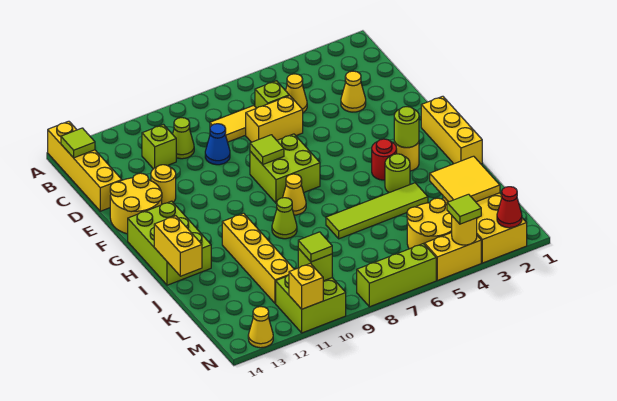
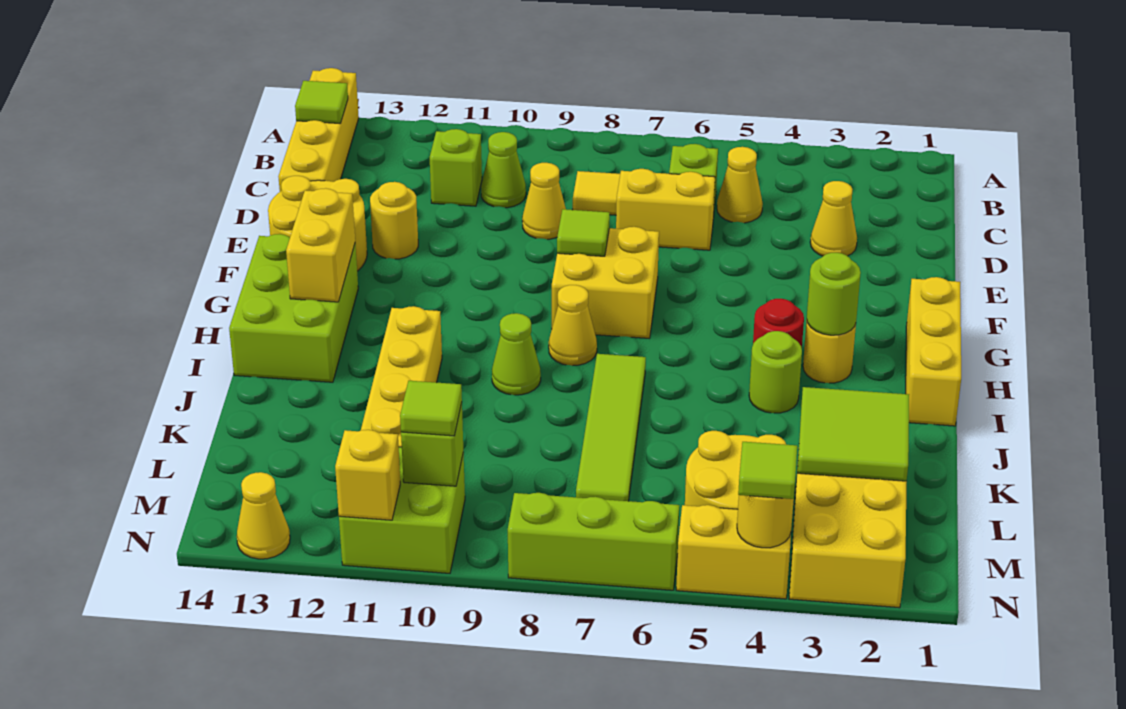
blue cone D9 level 1 -> yellow cone D9 level 1
lime brick F7:G8 level 1 -> yellow brick F7:G8 level 1
yellow brick I14:J14 level 2 -> yellow brick G13:H13 level 2
lime tile J4:J7 level 1 -> lime tile I7:L7 level 1
yellow tile K2:L3 level 2 -> lime tile K2:L3 level 2
red cone N2 level 2 -> none

